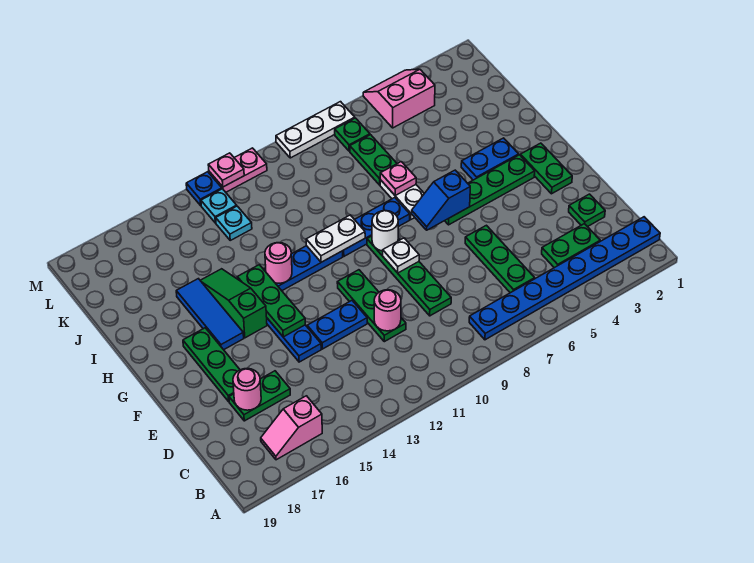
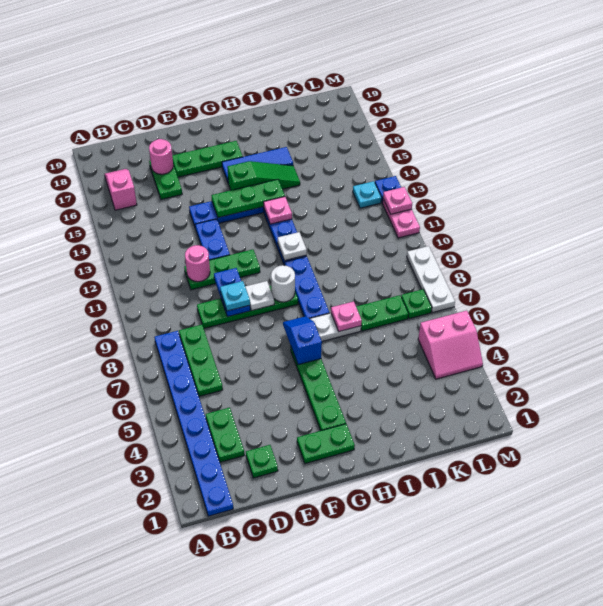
green plate C6:E6 level 1 -> green plate C6:C8 level 1
blue plate H3:H4 level 1 -> blue plate E9:E10 level 2
white plate H10:H11 level 2 -> white plate H11 level 2
pink round brick H13 level 2 -> pink plate H13 level 2
cyan plate K13 level 1 -> cyan plate E9 level 3
pink slope L4:M5 level 1 top L -> pink slope L4:M5 level 1 top 5

